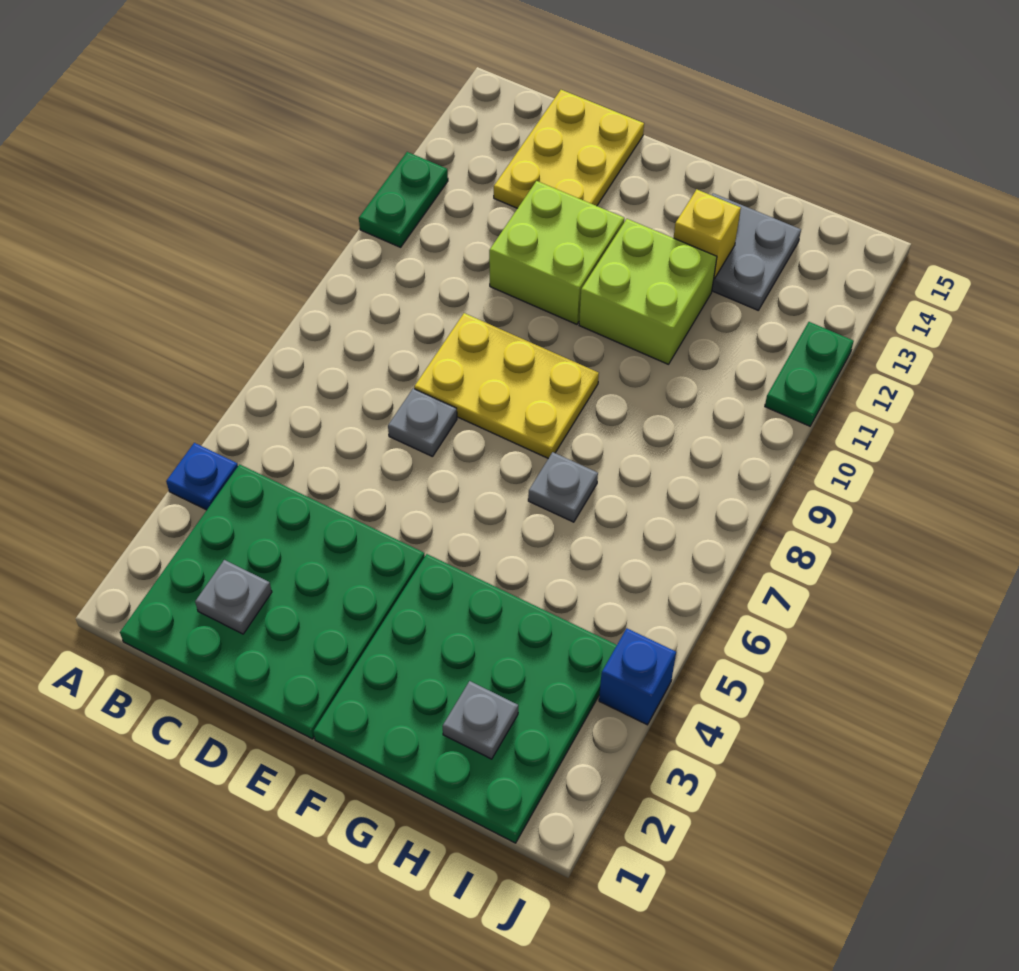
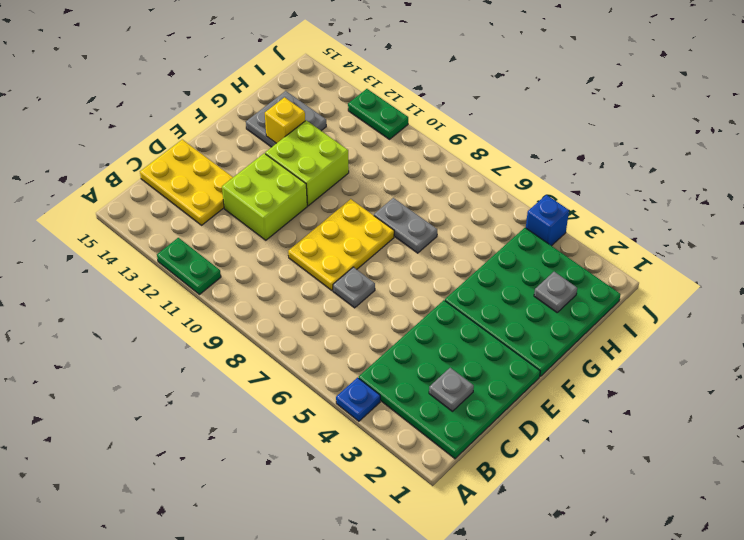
grey plate G7 level 1 -> grey plate G7:G8 level 1

